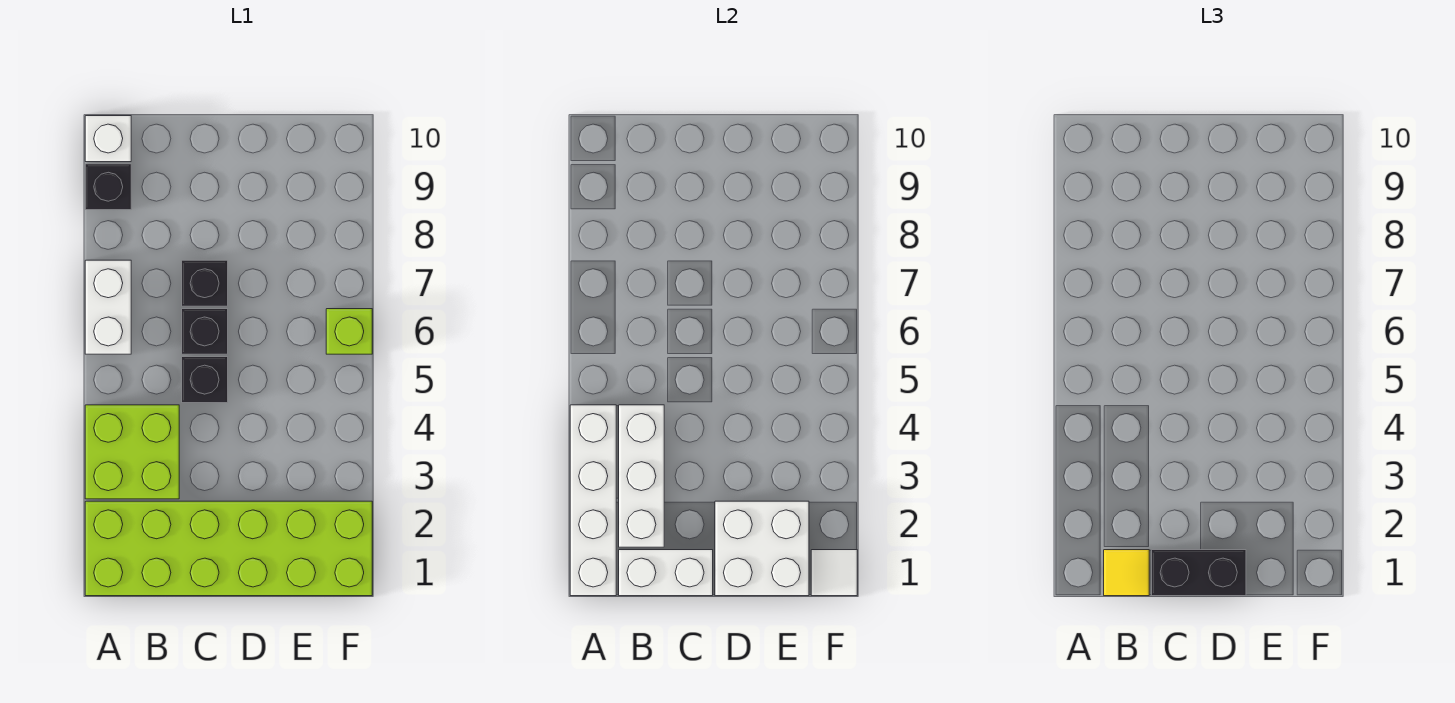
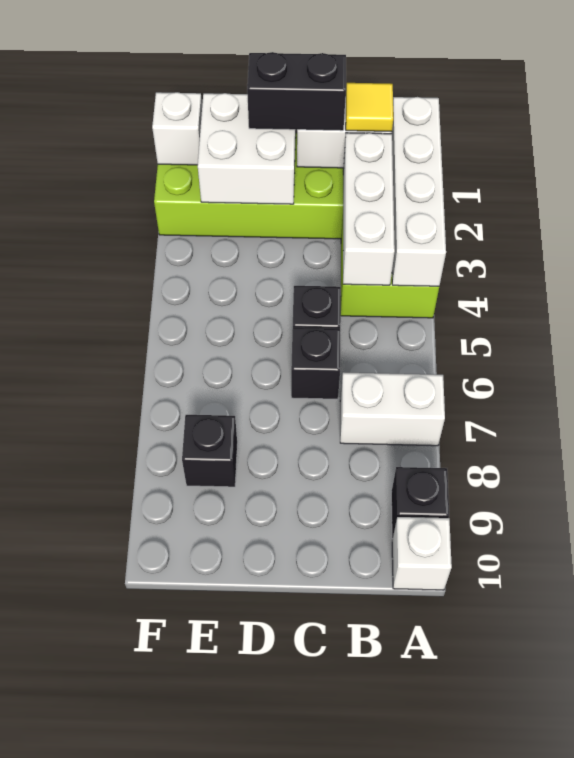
white brick A6:A7 level 1 -> white brick A7:B7 level 1
black brick C7 level 1 -> black brick E8 level 1
white tile F1 level 2 -> white brick F1 level 2
lime brick F6 level 1 -> none

